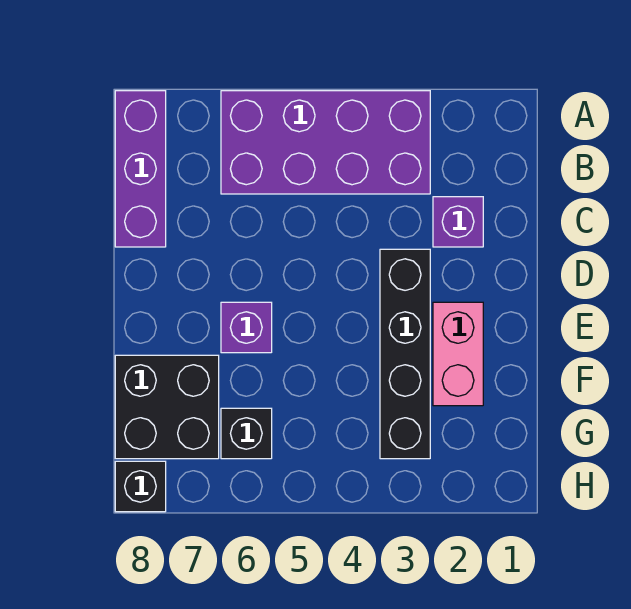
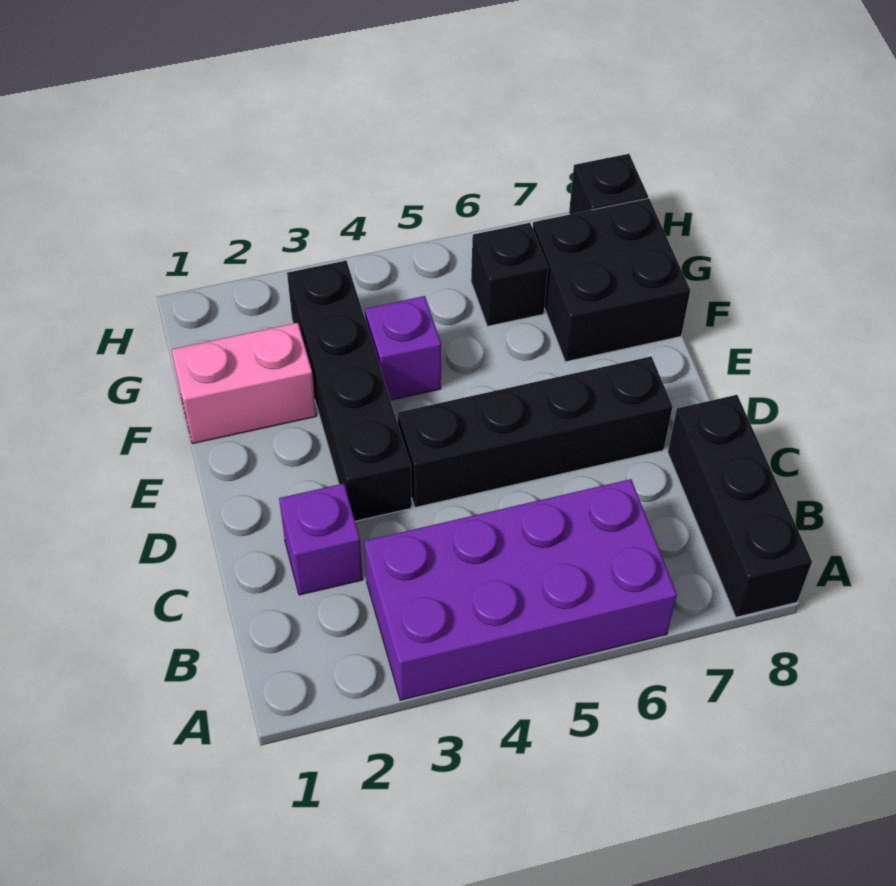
purple brick A8:C8 level 1 -> black brick A8:C8 level 1
none -> black brick D4:D7 level 1
pink brick E2:F2 level 1 -> pink brick F1:F2 level 1
purple brick E6 level 1 -> purple brick F4 level 1

